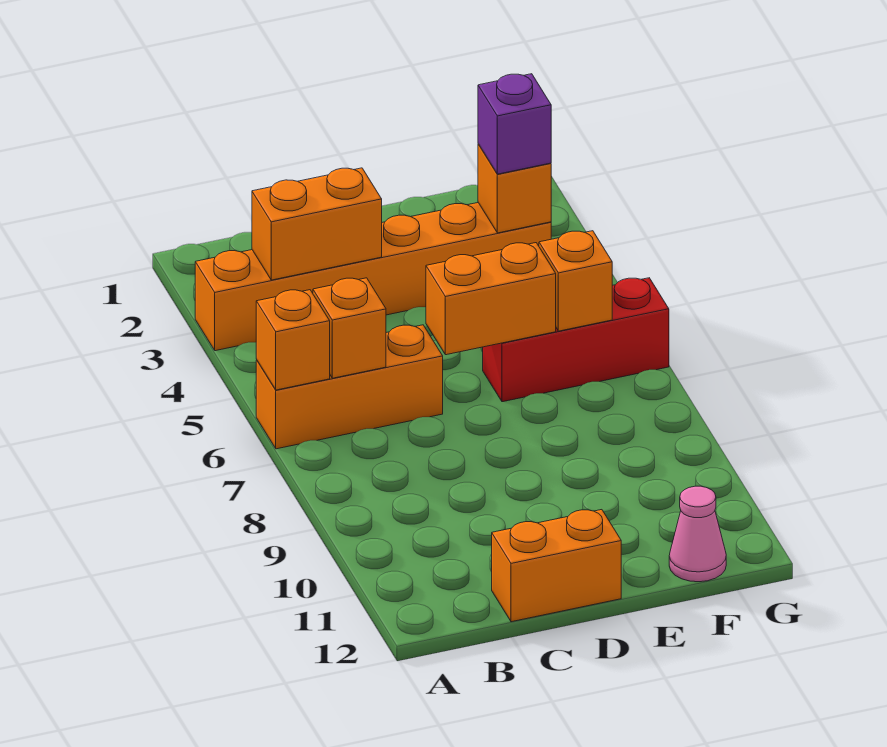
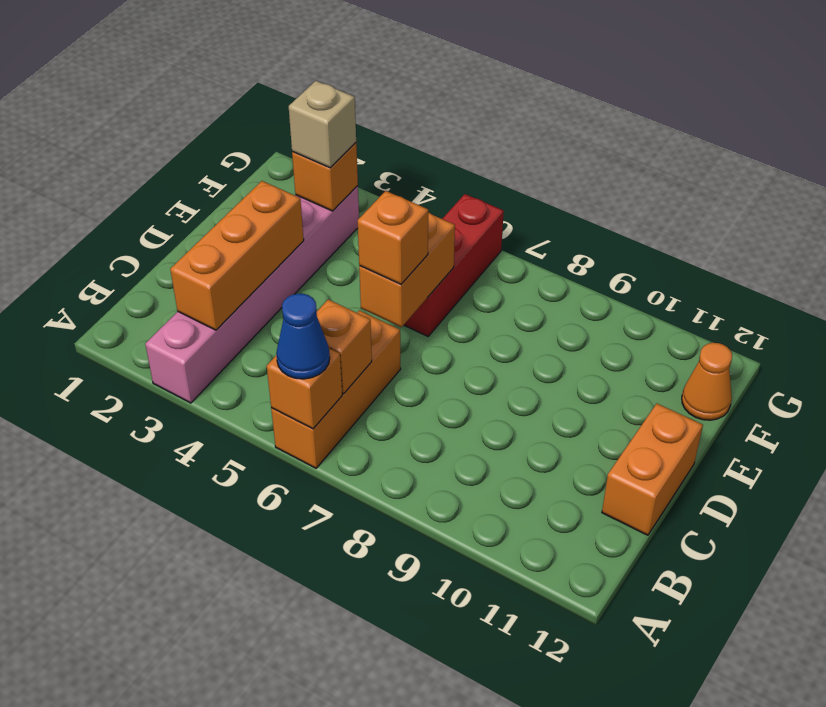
orange brick A3:F3 level 1 -> pink brick A3:F3 level 1
none -> blue cone A6 level 3
orange brick B3:C3 level 2 -> orange brick B3:D3 level 2
purple brick F3 level 3 -> tan brick F3 level 3
orange brick F6 level 2 -> orange brick D6 level 3
pink cone F12 level 1 -> orange cone F12 level 1

